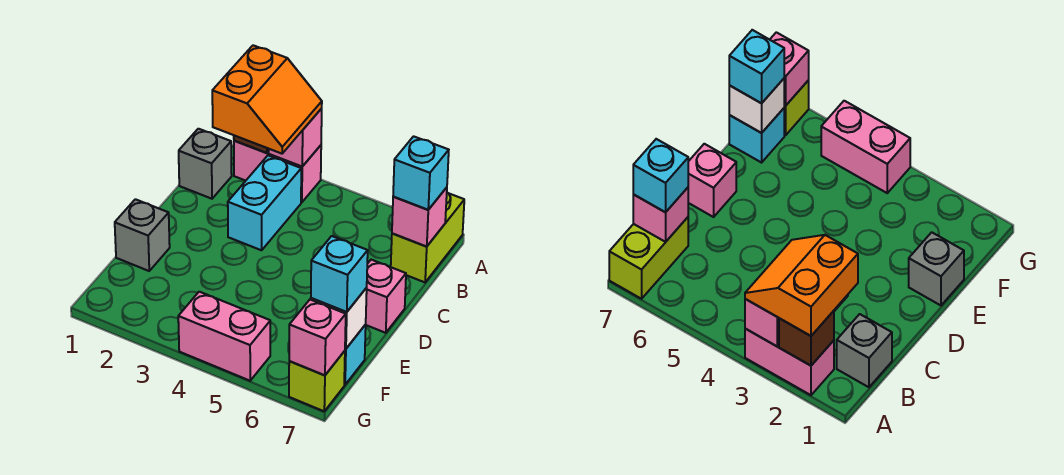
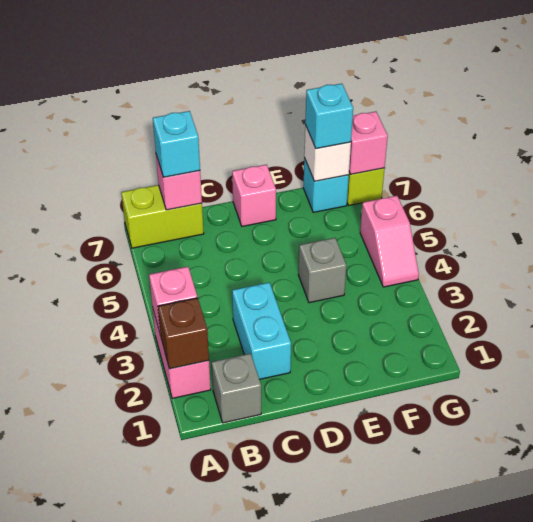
orange slope A2:B3 level 3 top 2 -> none
cyan brick B3:C3 level 1 -> cyan brick C2:C3 level 1
grey brick E1 level 1 -> grey brick E4 level 1
pink brick G4:G5 level 1 -> pink slope G4:G5 level 1 top 5

